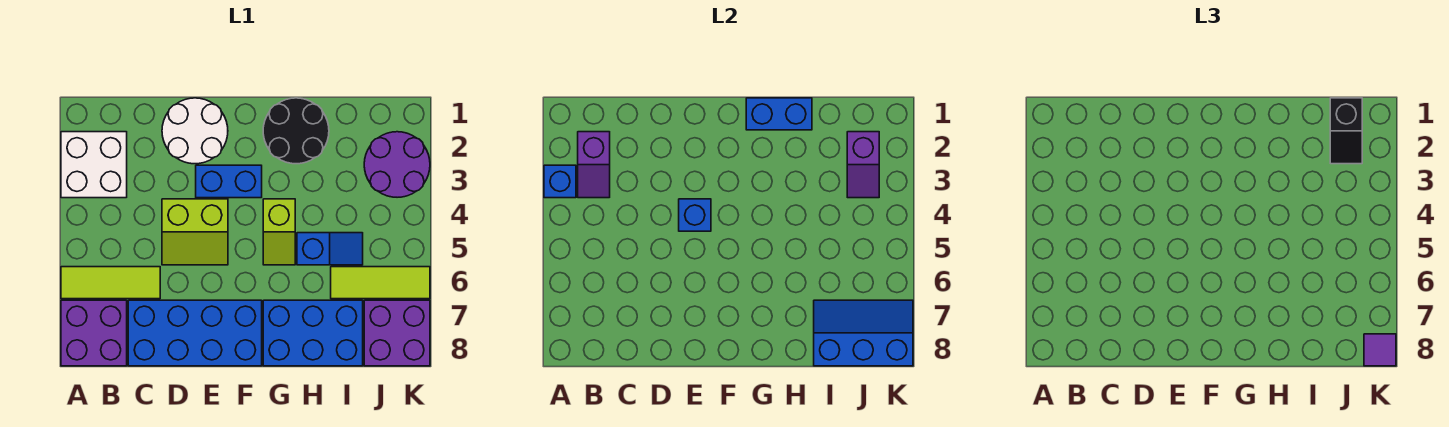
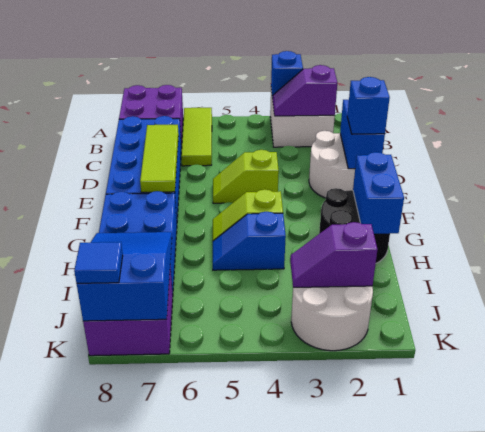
lime slope D4:E5 level 1 top 4 -> lime slope E4:E5 level 1 top 4
blue brick E3:F3 level 1 -> blue brick D1:E1 level 2
blue brick E4 level 2 -> blue brick E1 level 3
blue slope H5:I5 level 1 top H -> blue slope H4:H5 level 1 top 4
lime tile I6:K6 level 1 -> lime tile D7:F7 level 2
blue slope I7:K8 level 2 top 8 -> blue slope I7:K8 level 2 top K
black slope J1:J2 level 3 top 1 -> none
purple round brick J2:K3 level 1 -> white round brick J2:K3 level 1
purple tile K8 level 3 -> blue tile K8 level 3

